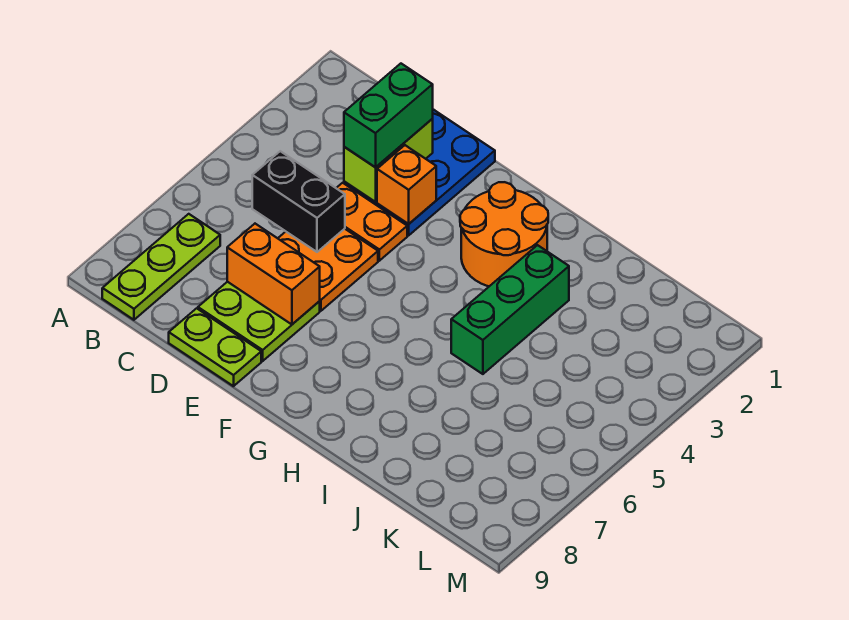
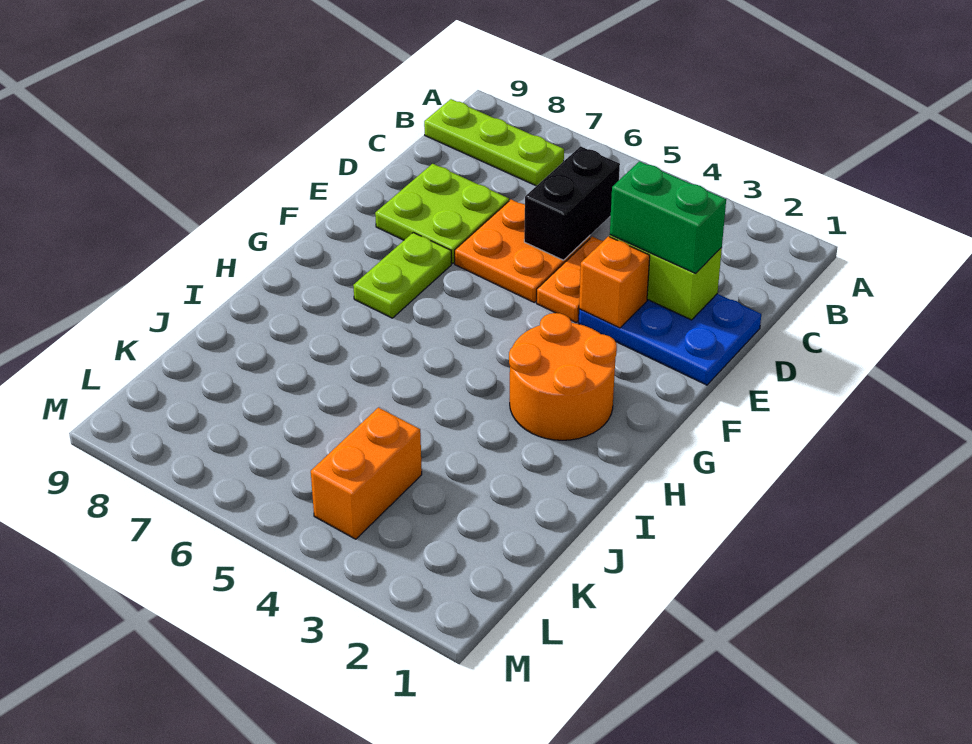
orange brick D7:E7 level 2 -> orange brick K4:L4 level 1
lime plate D9:E9 level 1 -> lime plate F7:G7 level 1
green brick I3:I5 level 1 -> none

